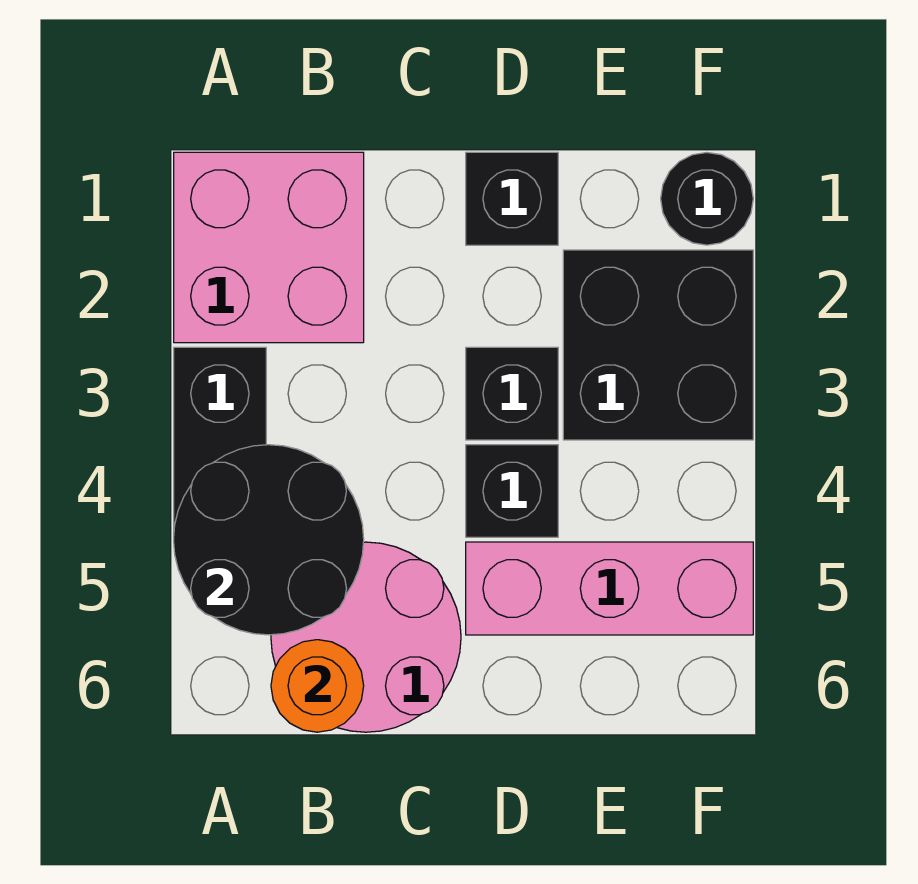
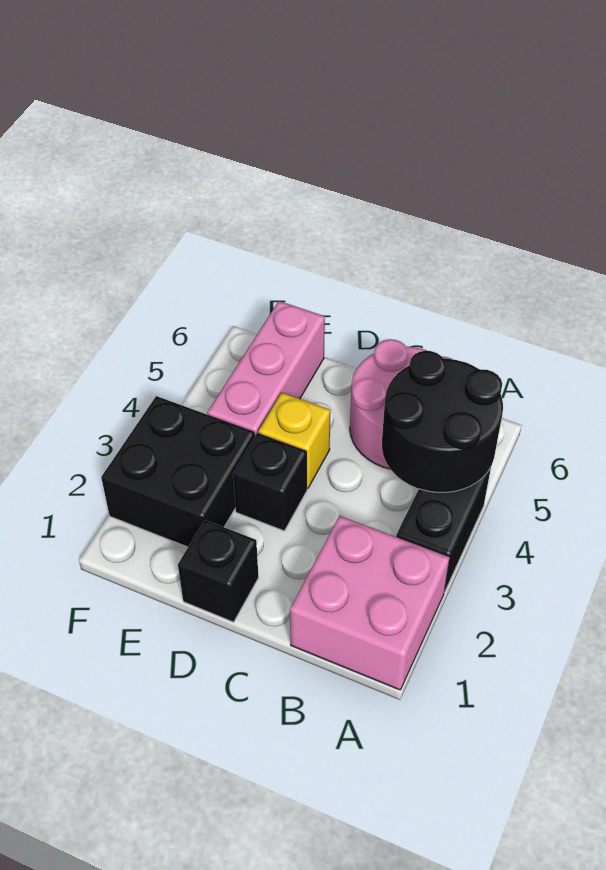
orange round brick B6 level 2 -> none
black brick D4 level 1 -> yellow brick D4 level 1
pink brick D5:F5 level 1 -> pink brick E4:E6 level 1
black round brick F1 level 1 -> none

